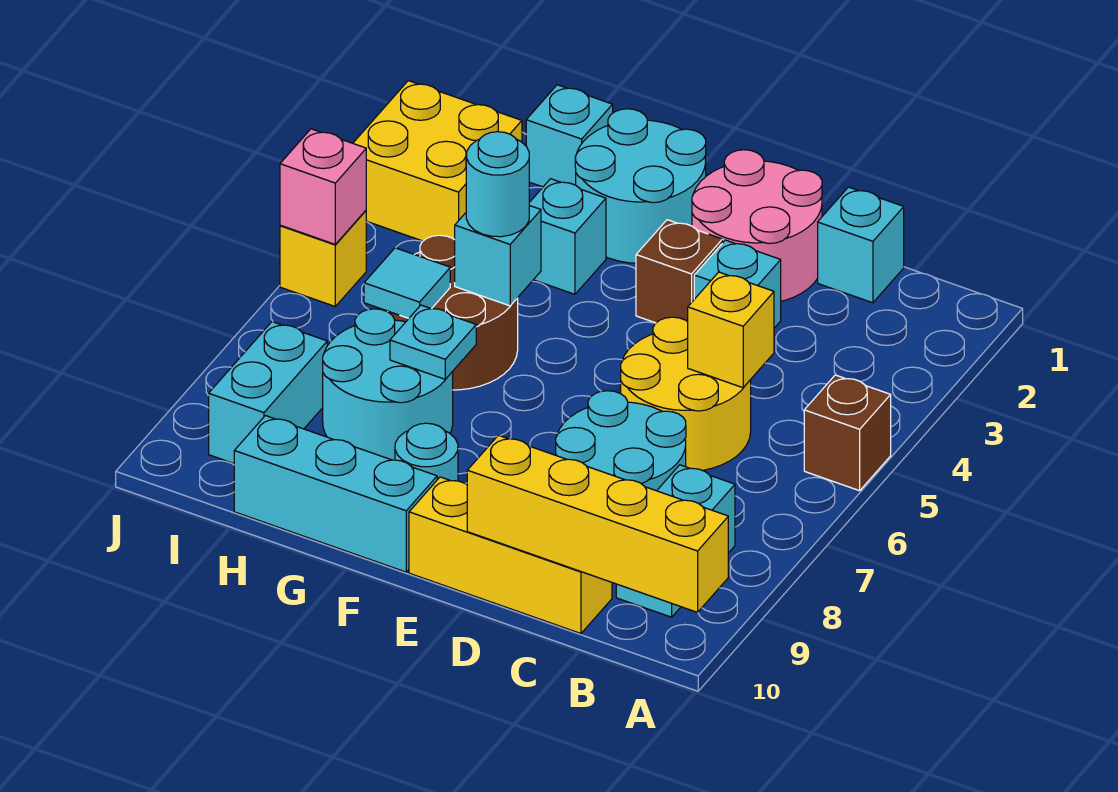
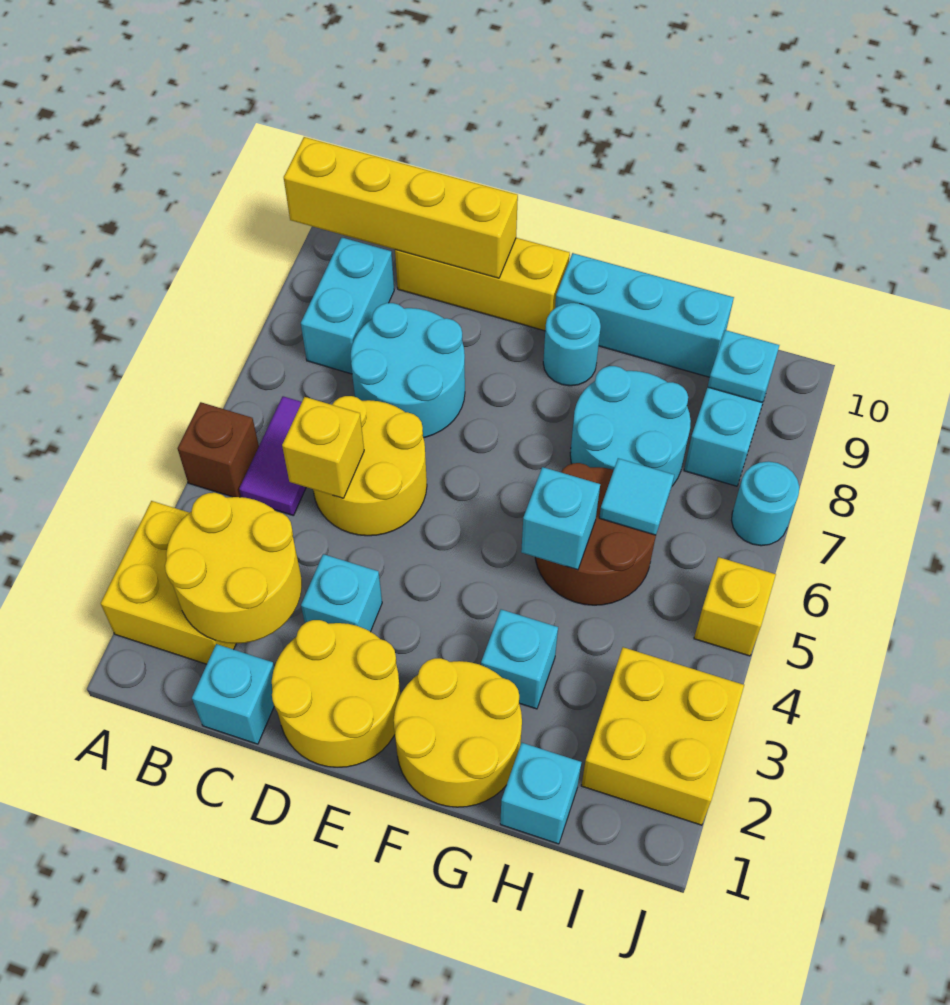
none -> yellow brick A2:B3 level 1
none -> yellow round brick B2:C3 level 2
none -> purple tile B5:B6 level 1
pink round brick D1:E2 level 1 -> yellow round brick D1:E2 level 1
brown brick E3 level 1 -> none
cyan round brick F1:G2 level 1 -> yellow round brick F1:G2 level 1
cyan round brick G5 level 3 -> cyan round brick J7 level 1
cyan plate G7 level 2 -> cyan plate I9 level 2
pink brick J5 level 2 -> none

